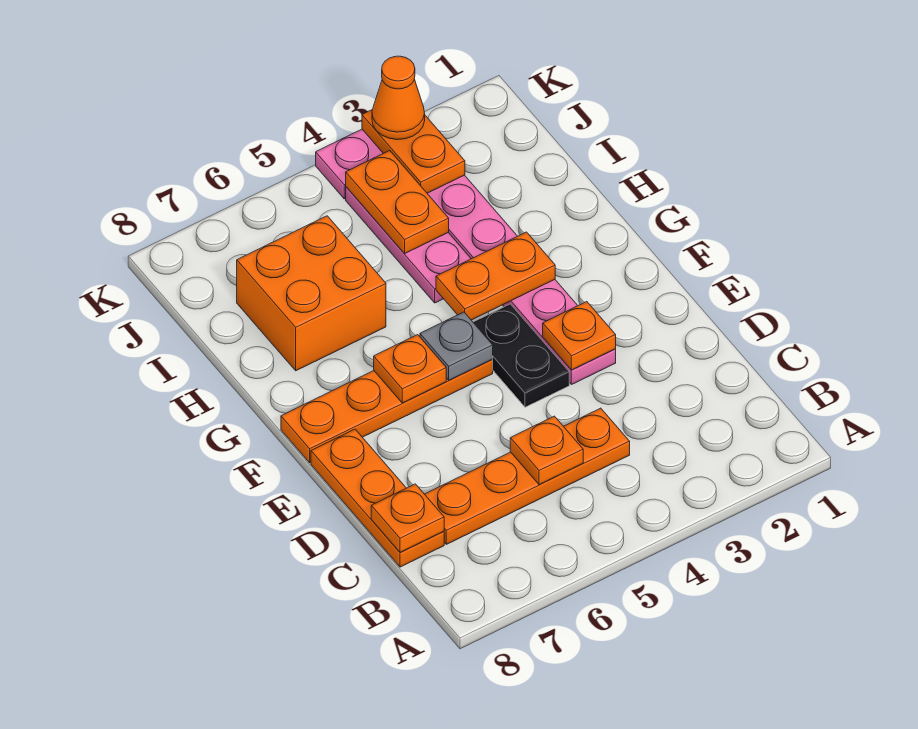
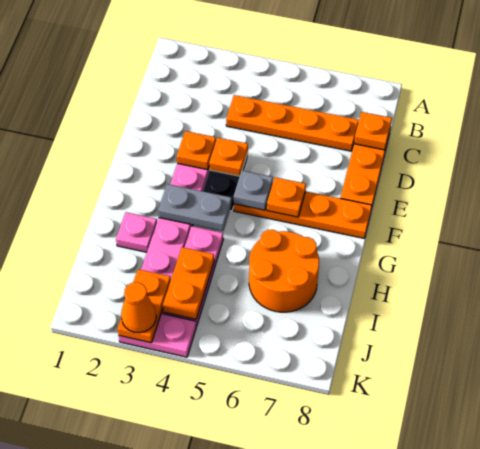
orange plate C5 level 2 -> orange plate E4 level 2
orange plate G3:G4 level 2 -> grey plate G3:G4 level 2
none -> pink plate H2 level 1
orange brick H6:I7 level 1 -> orange round brick H6:I7 level 1

